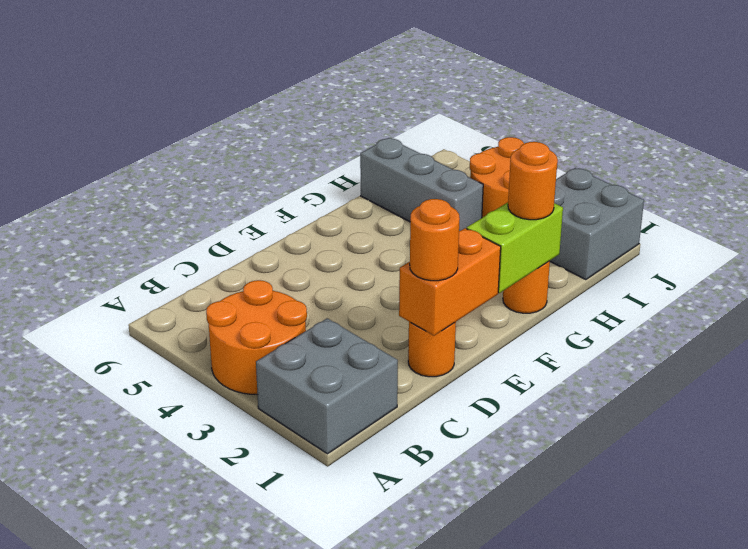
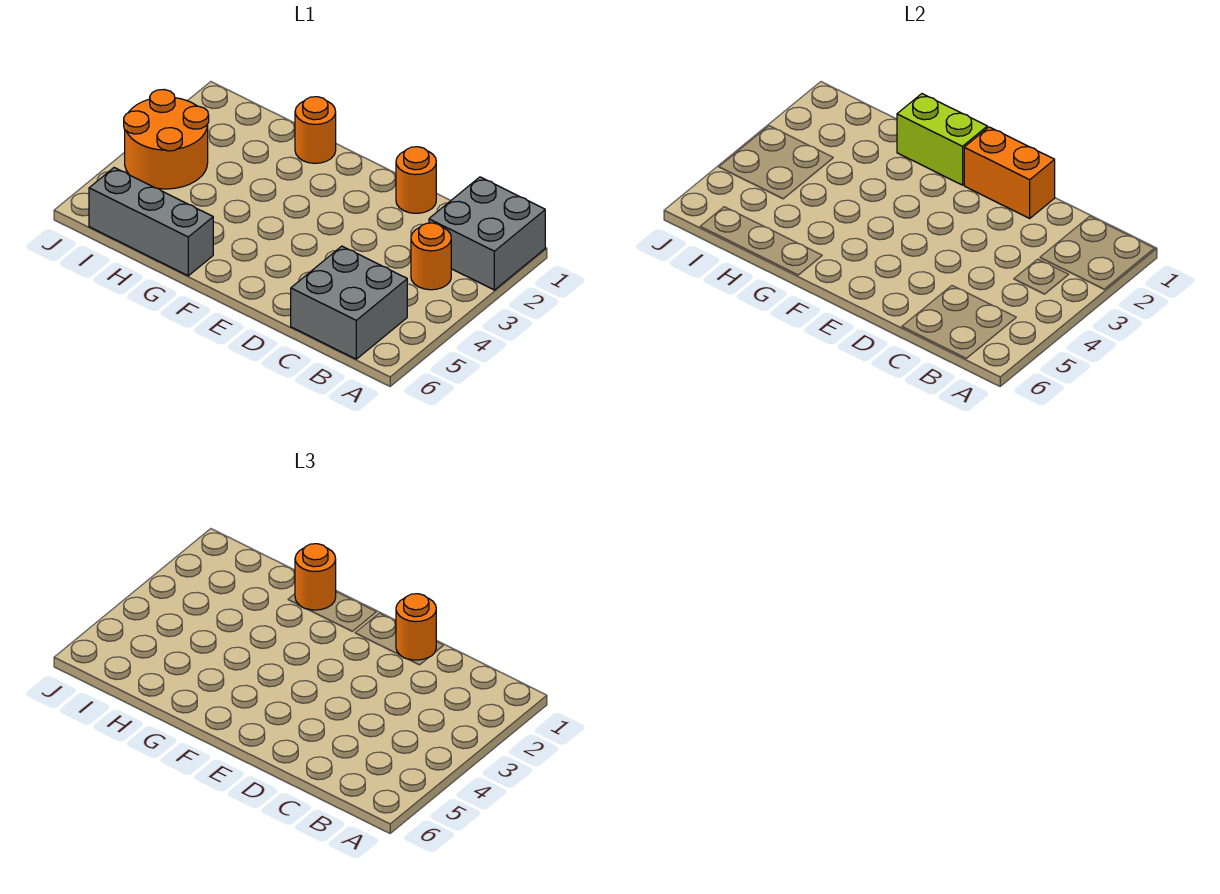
orange round brick A3:B4 level 1 -> orange round brick B3 level 1
grey brick H4:H6 level 1 -> grey brick G6:I6 level 1
grey brick I1:J2 level 1 -> grey brick B5:C6 level 1

